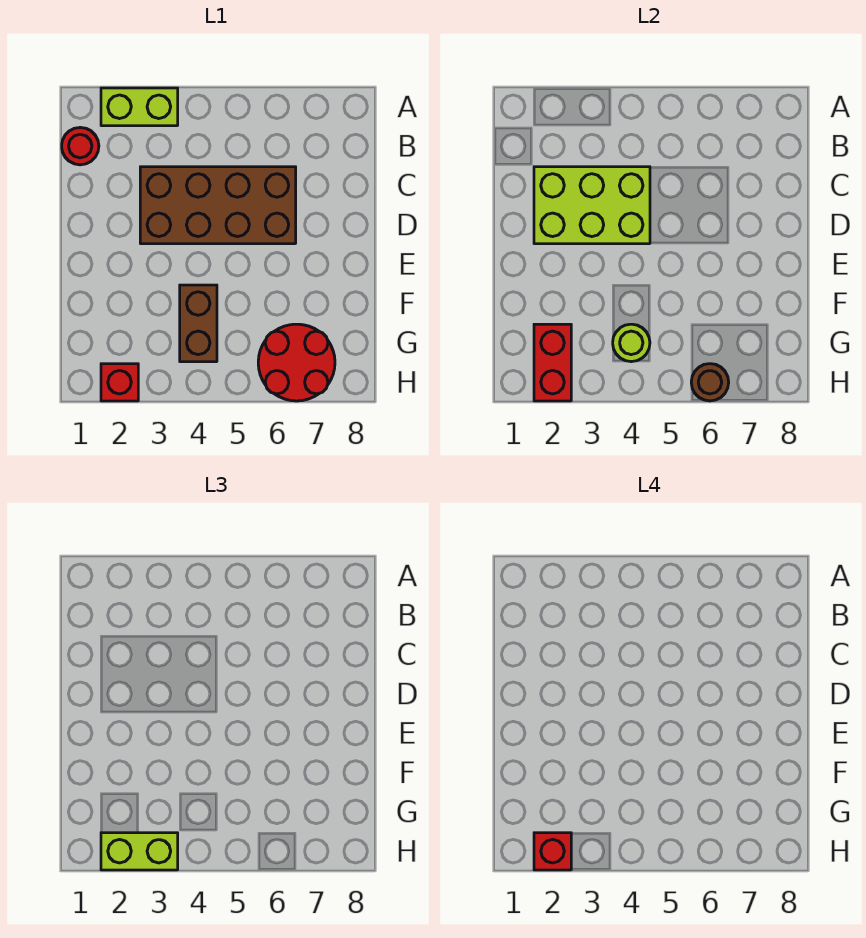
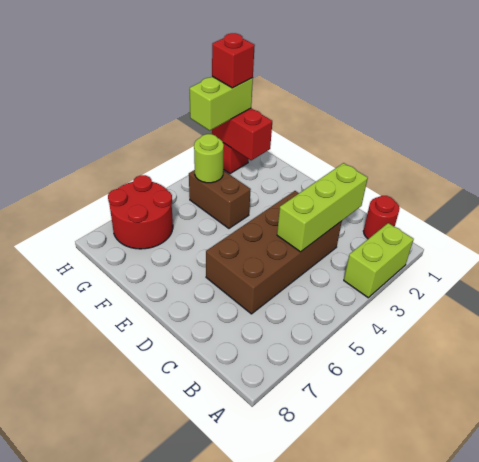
lime brick C2:D4 level 2 -> lime brick C2:C4 level 2
brown round brick H6 level 2 -> none

